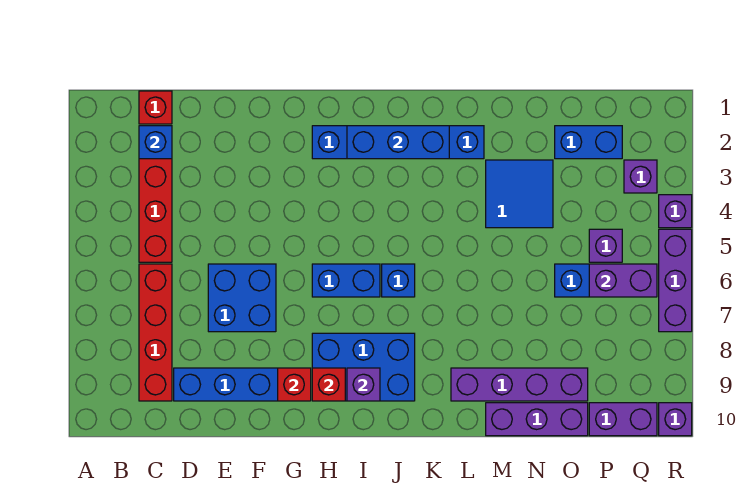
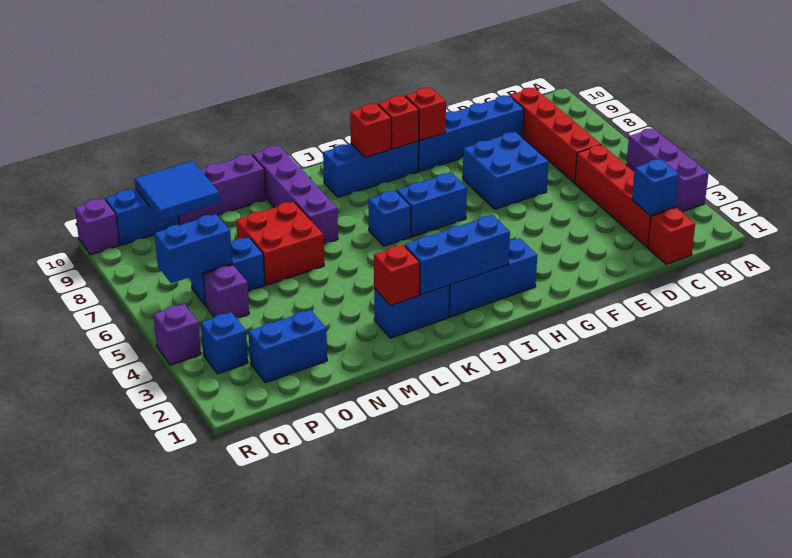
blue brick H8:J9 level 1 -> blue brick H9:J9 level 1
purple brick I9 level 2 -> red brick I9 level 2
none -> red brick L2 level 2
purple brick L9:O9 level 1 -> purple brick L7:L10 level 1
blue tile M3:N4 level 1 -> blue tile O9:P10 level 2
none -> red brick M6:N7 level 1
purple brick P6:Q6 level 2 -> blue brick P6:Q6 level 2
purple brick P10:Q10 level 1 -> blue brick P10:Q10 level 1
purple brick Q3 level 1 -> blue brick Q3 level 1
purple brick R5:R7 level 1 -> purple brick A3:A5 level 1

